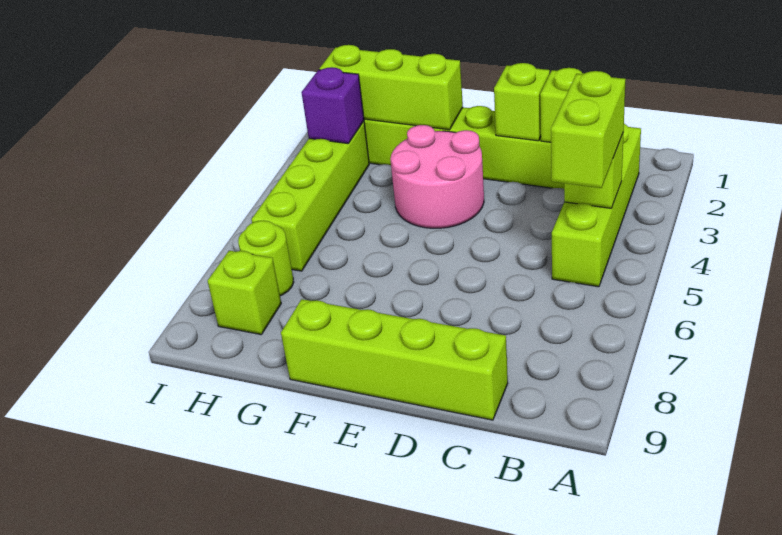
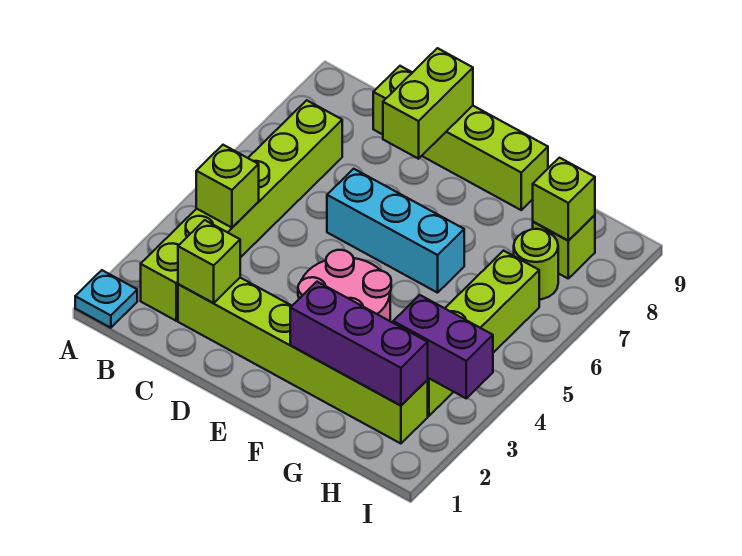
none -> cyan plate A1 level 1
lime brick B2:B5 level 1 -> lime brick B2:B7 level 1
lime brick B4:B5 level 3 -> lime brick D8:D9 level 2
lime brick D2 level 2 -> lime brick H8 level 2
none -> cyan brick D6:F6 level 1
lime brick F2:H2 level 2 -> purple brick F2:H2 level 2
purple brick H3 level 2 -> purple brick H3:I3 level 2

